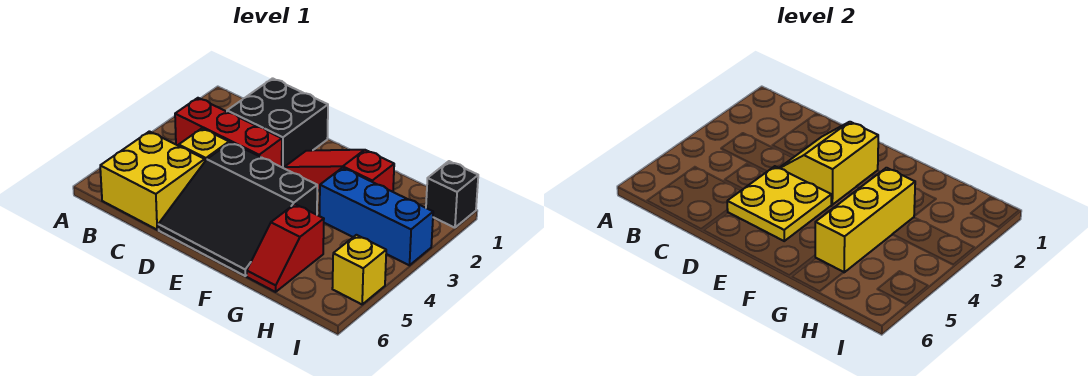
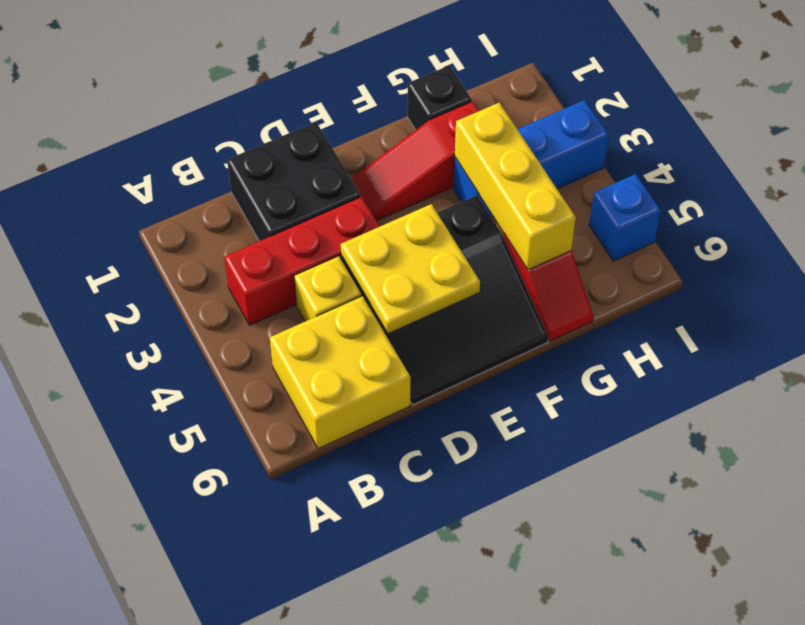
yellow slope D2:E3 level 2 top E -> none
black brick I1 level 1 -> black brick G1 level 1
yellow brick I5 level 1 -> blue brick I5 level 1

